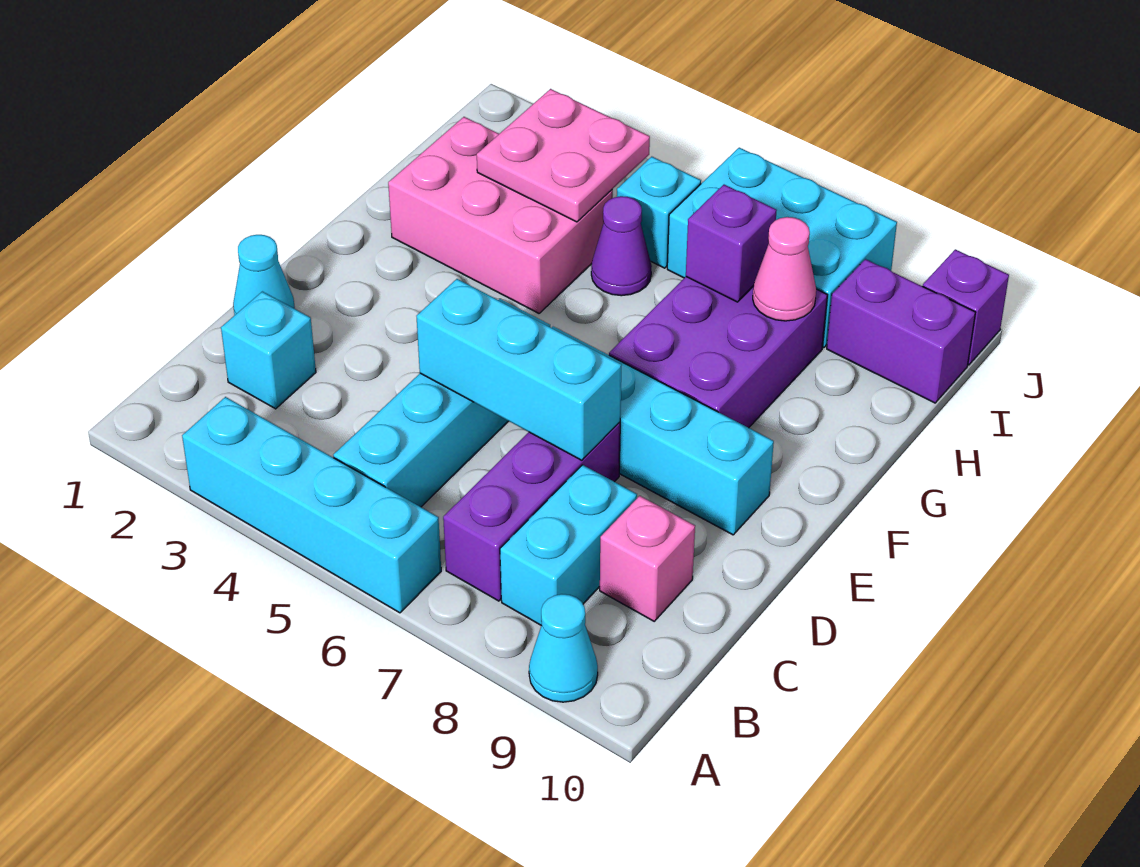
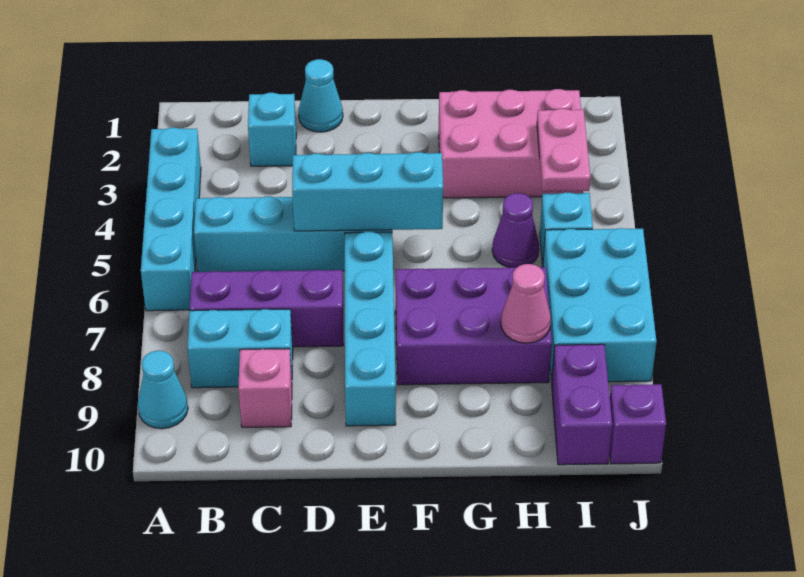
cyan brick D5:D7 level 2 -> cyan brick D5:F5 level 2
pink brick G2:H4 level 1 -> pink brick G2:I3 level 1
pink plate H3:I4 level 2 -> pink plate I3:I4 level 2
purple brick H7 level 2 -> none

